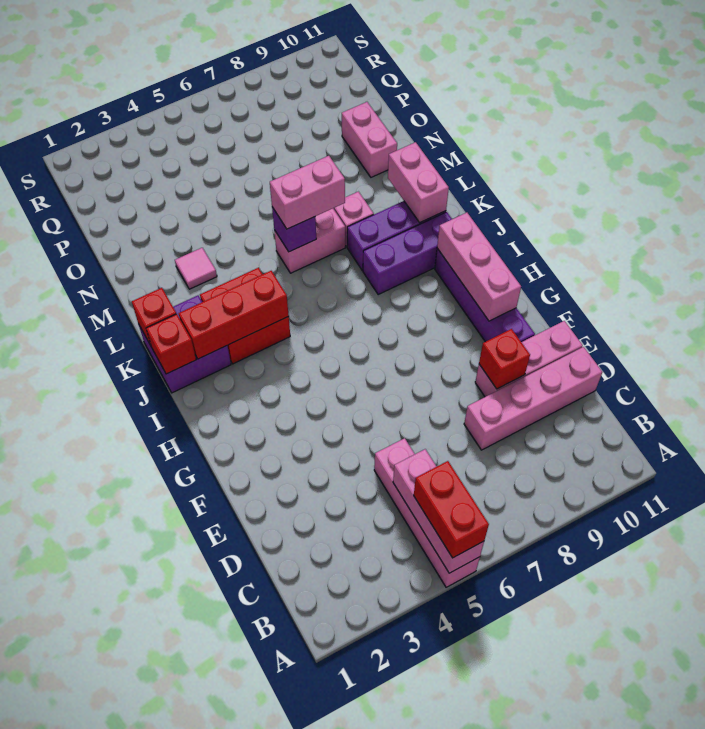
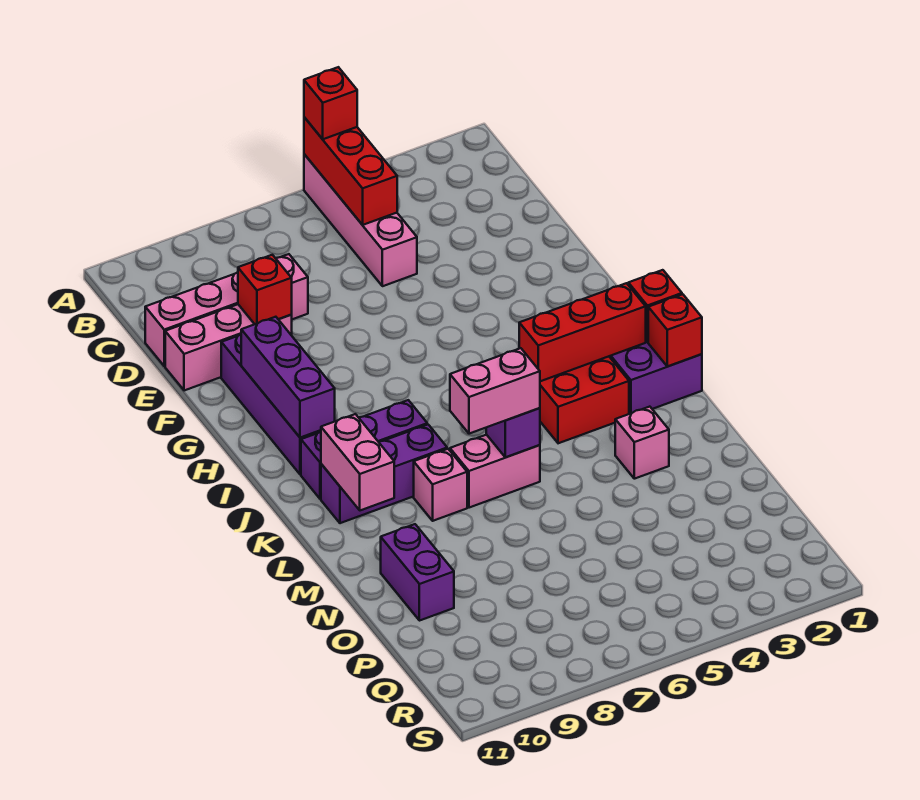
pink brick A5:C5 level 2 -> red brick A5:C5 level 2
red brick A5:B5 level 3 -> red brick A5 level 3
pink brick G10:I10 level 2 -> purple brick G10:I10 level 2
pink tile M3 level 1 -> pink brick M3 level 1
pink brick N10:O10 level 1 -> purple brick N10:O10 level 1

